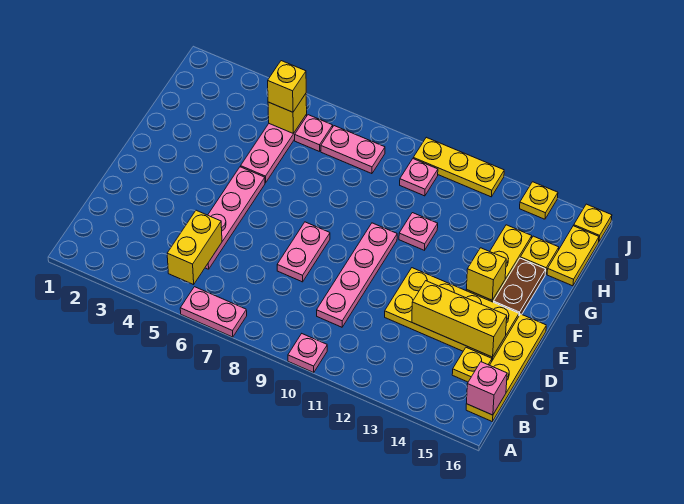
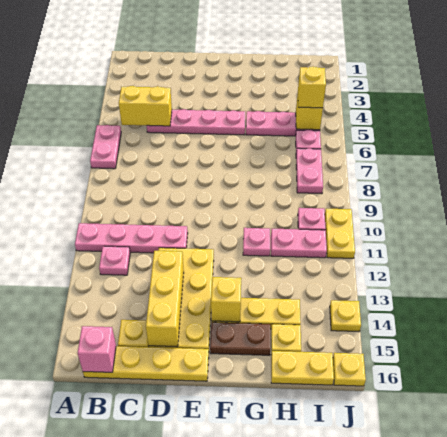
pink plate A10 level 1 -> pink plate B12 level 1
pink plate C10:F10 level 1 -> pink plate A11:D11 level 1
pink plate D8:E8 level 1 -> pink plate H11:I11 level 1
yellow plate J10:J12 level 1 -> yellow plate J10:J11 level 1

